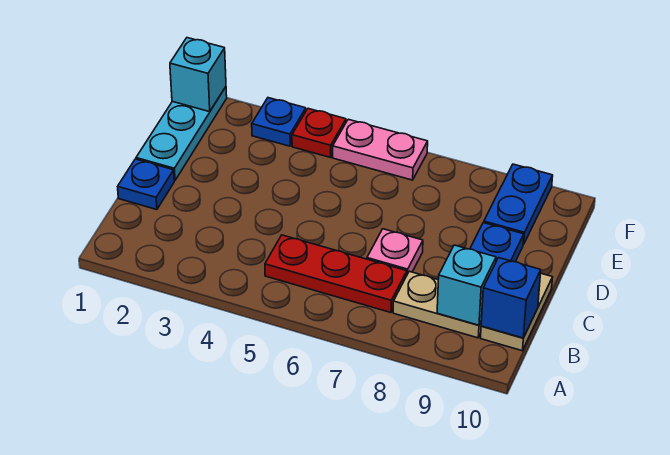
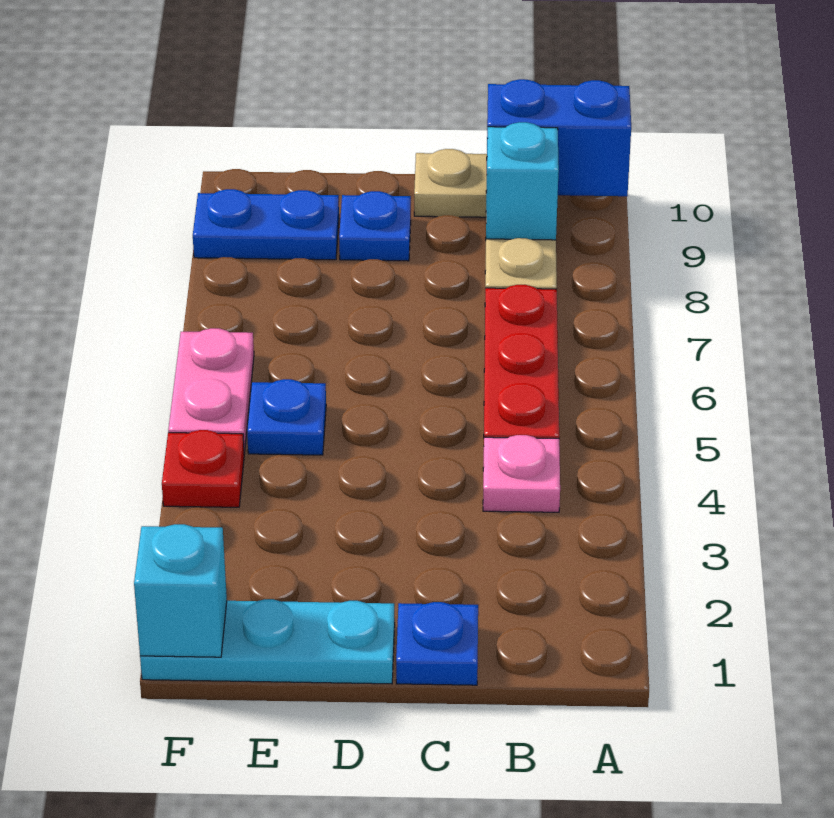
blue brick B10 level 2 -> blue brick A10:B10 level 2
pink plate C7 level 1 -> pink plate B4 level 1
blue plate F3 level 1 -> blue plate E5 level 1

